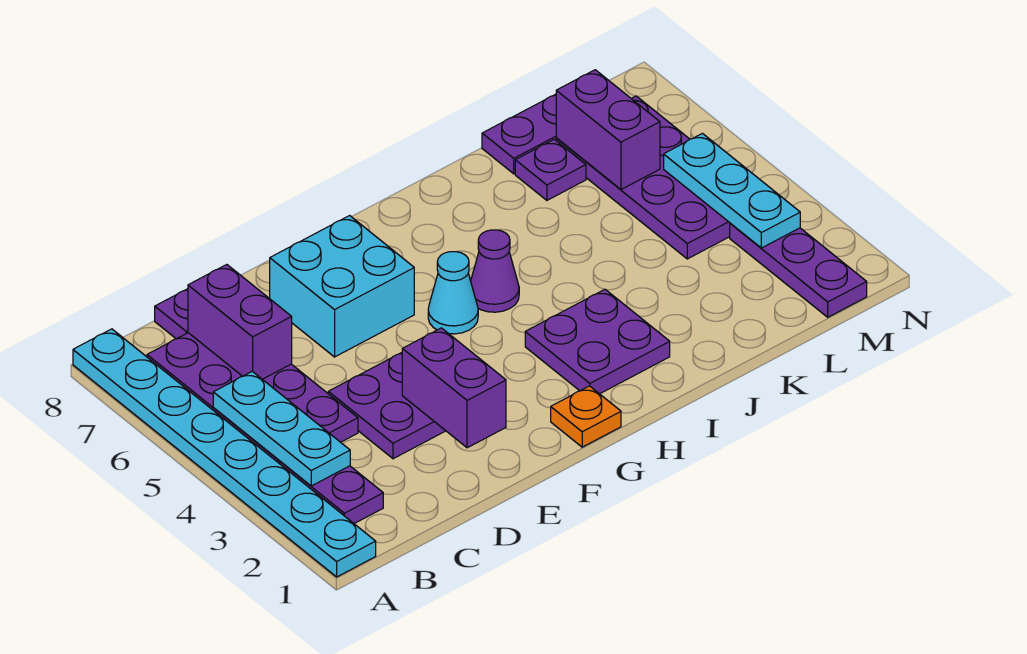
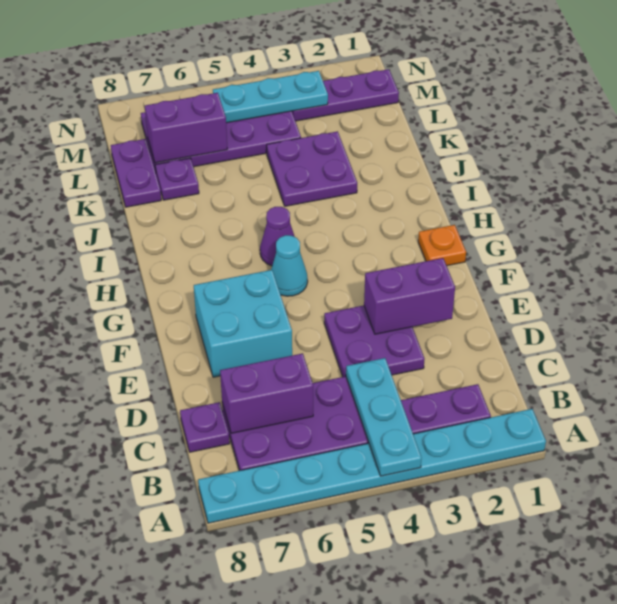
cyan plate B3:B5 level 2 -> cyan plate A4:C4 level 2
purple plate H2:I3 level 1 -> purple plate J3:K4 level 1

